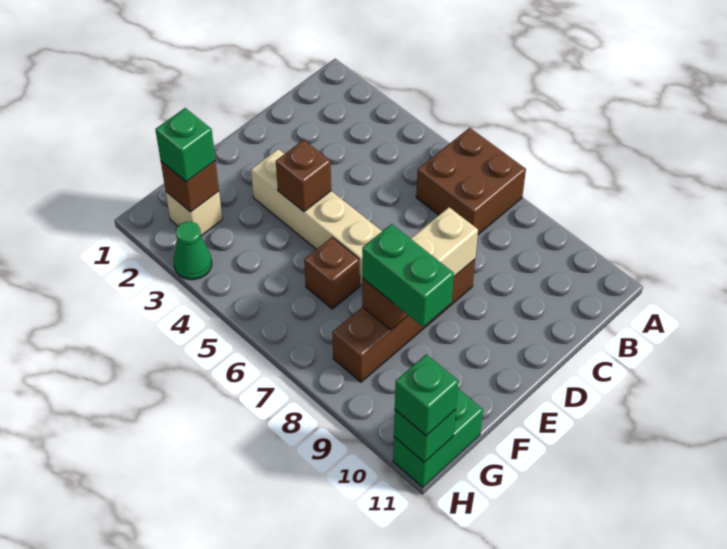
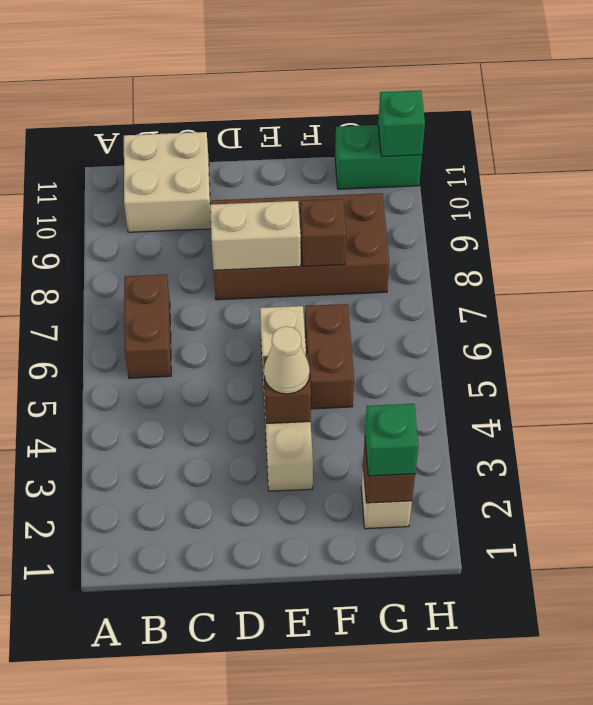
brown brick A6:B7 level 1 -> brown brick B6:B7 level 1
none -> tan brick B10:C11 level 1
brown brick D8:G8 level 1 -> brown brick D8:G9 level 1
none -> tan cone E4 level 3
brown brick F6 level 1 -> brown brick F5:F6 level 1
green brick F8:F9 level 3 -> none
green cone H3 level 1 -> none
green brick H11 level 3 -> none

